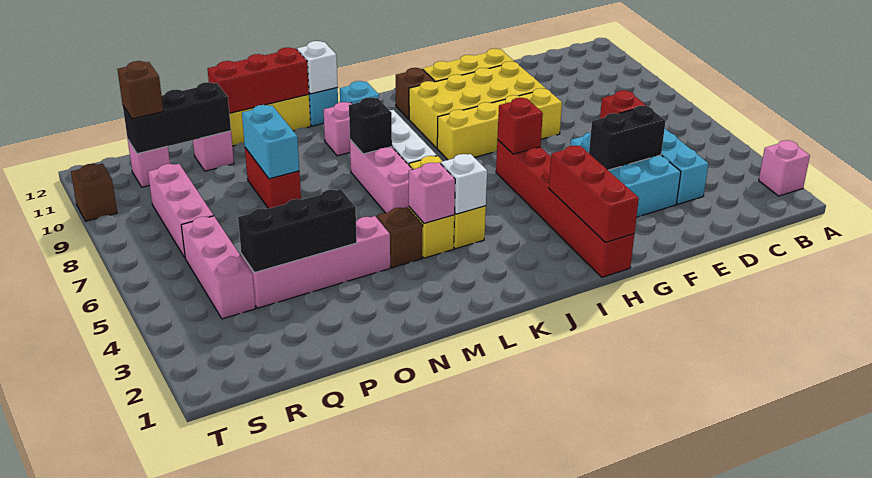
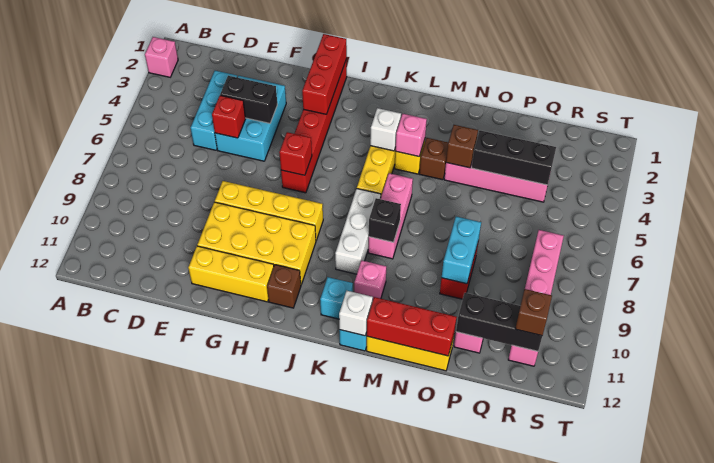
pink brick R4:R6 level 1 -> none
brown brick T10 level 1 -> brown brick N4 level 2

